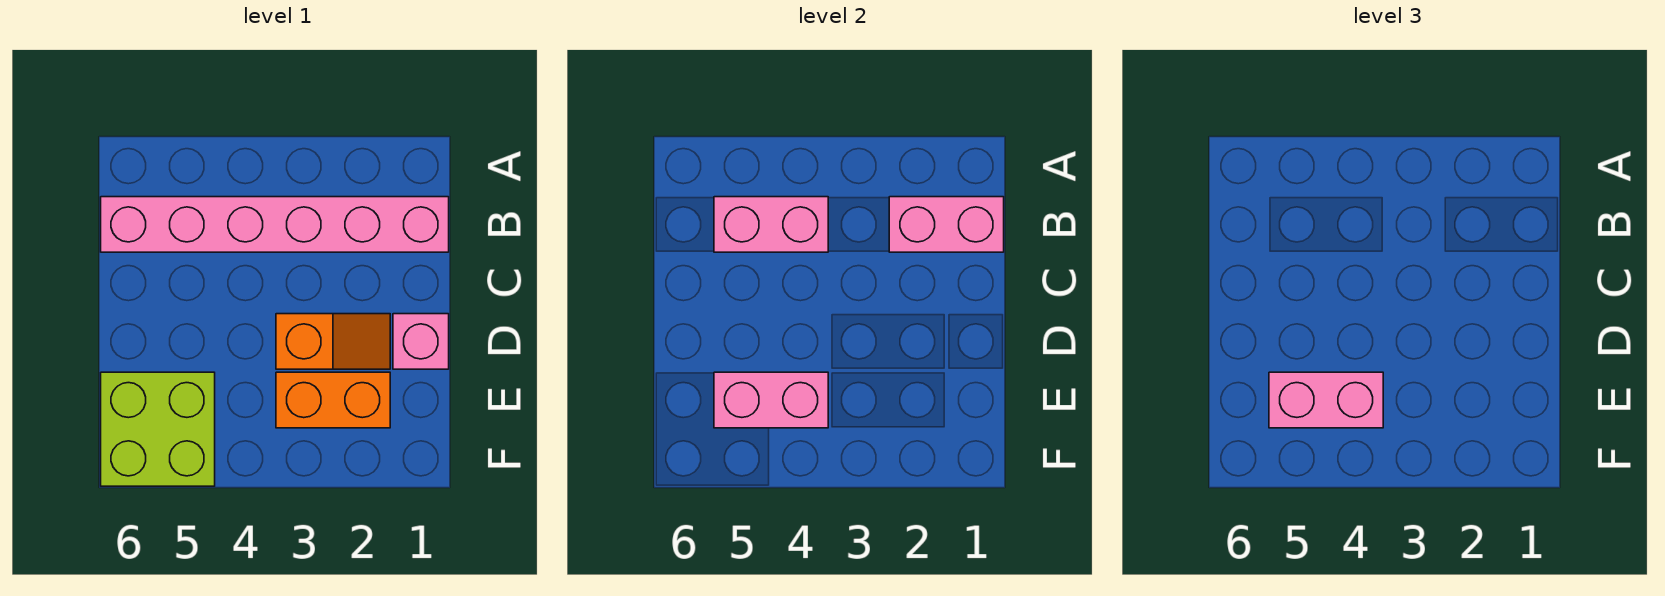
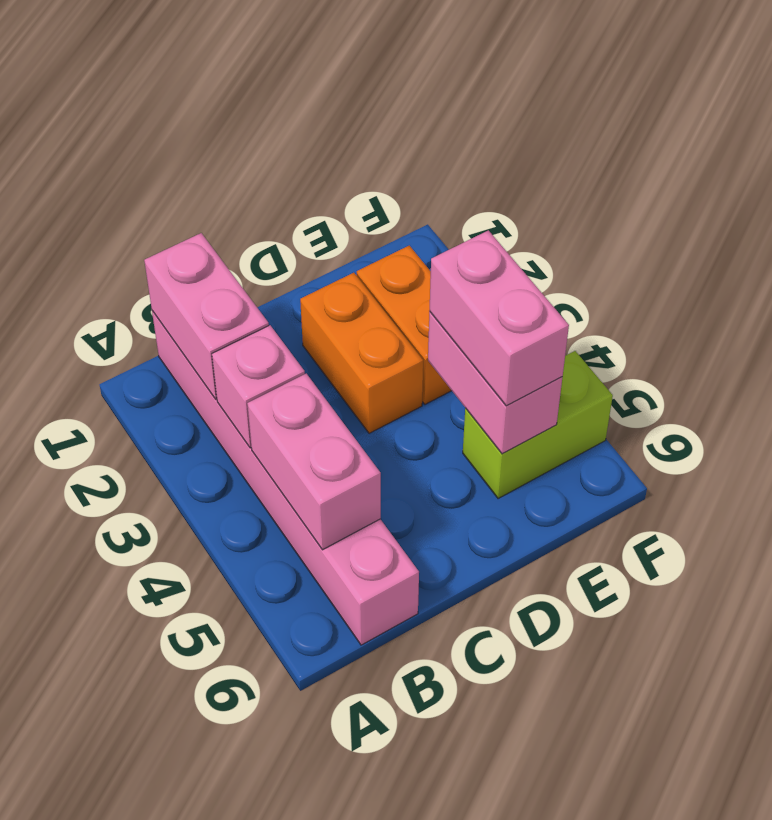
pink brick D1 level 1 -> pink brick B3 level 2
orange slope D2:D3 level 1 top 3 -> orange brick D2:D3 level 1
lime brick E5:F6 level 1 -> lime brick E5:F5 level 1

